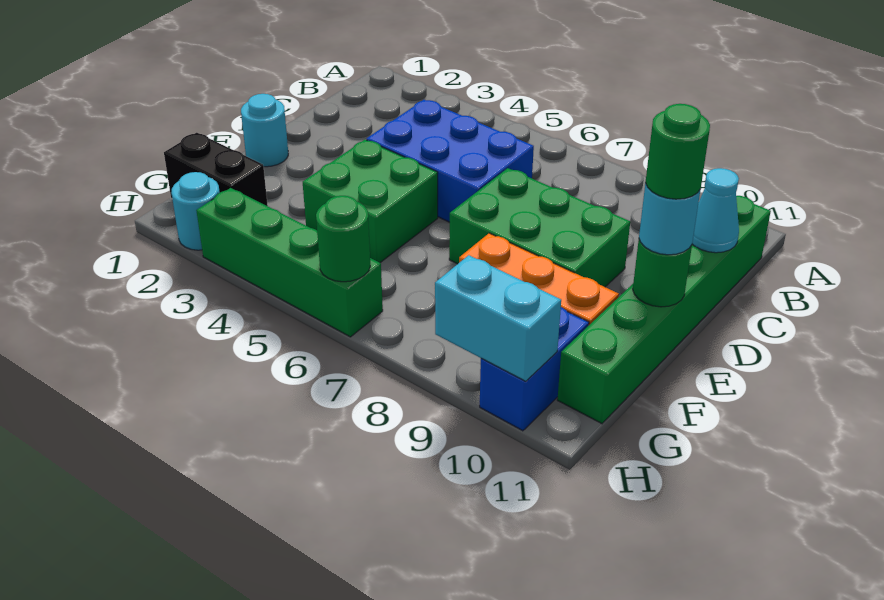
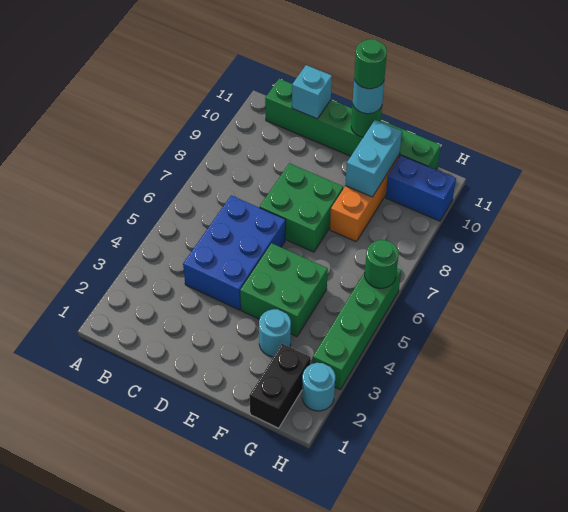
cyan cone C11 level 2 -> cyan brick C11 level 2
green brick D7:E9 level 1 -> green brick D7:E8 level 1
cyan round brick E1 level 1 -> cyan round brick F3 level 1
cyan brick H9:H10 level 2 -> cyan brick F9:F10 level 2

